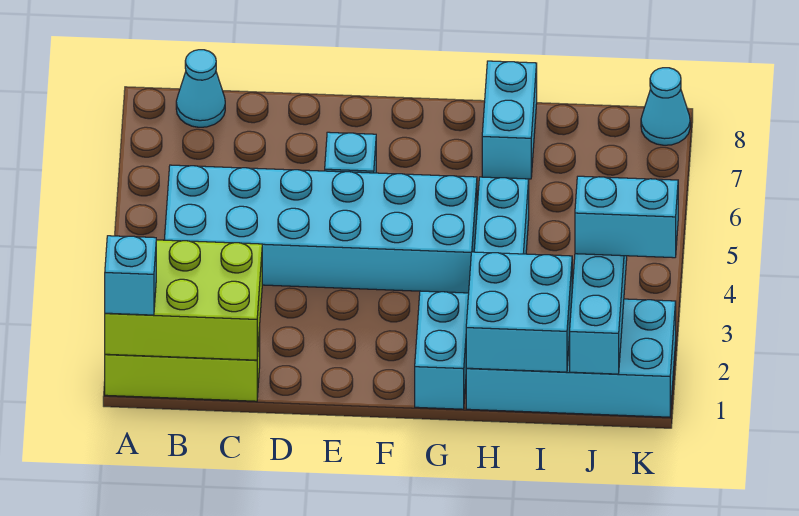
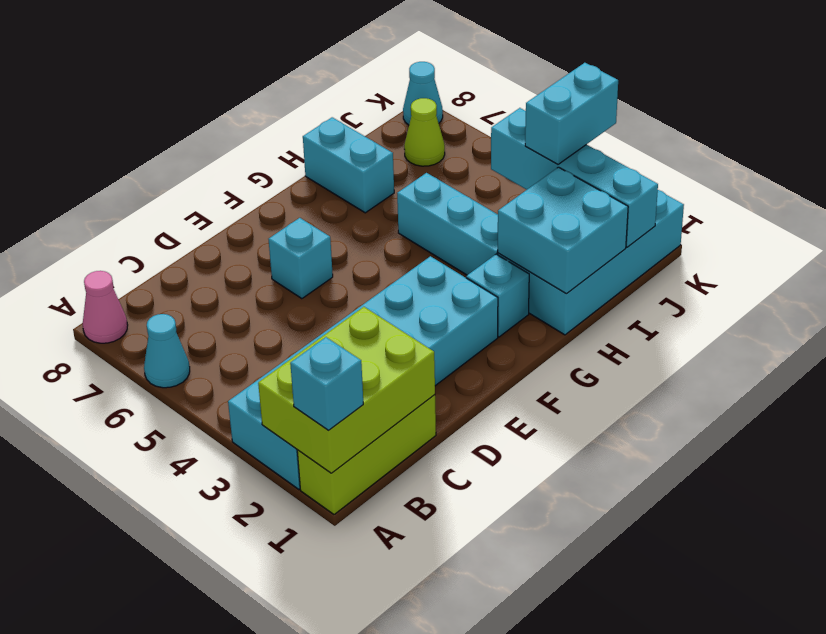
none -> pink cone A8 level 1
cyan brick B4:G5 level 1 -> cyan brick A2:F3 level 1
cyan cone B8 level 1 -> cyan cone A6 level 1
cyan brick G1:G2 level 1 -> cyan brick G2 level 1
none -> lime cone J7 level 1

